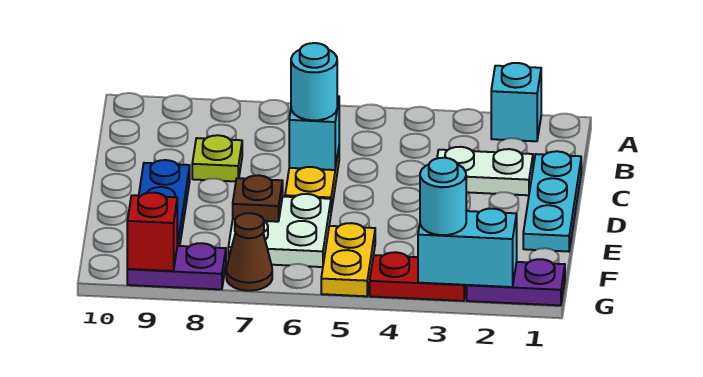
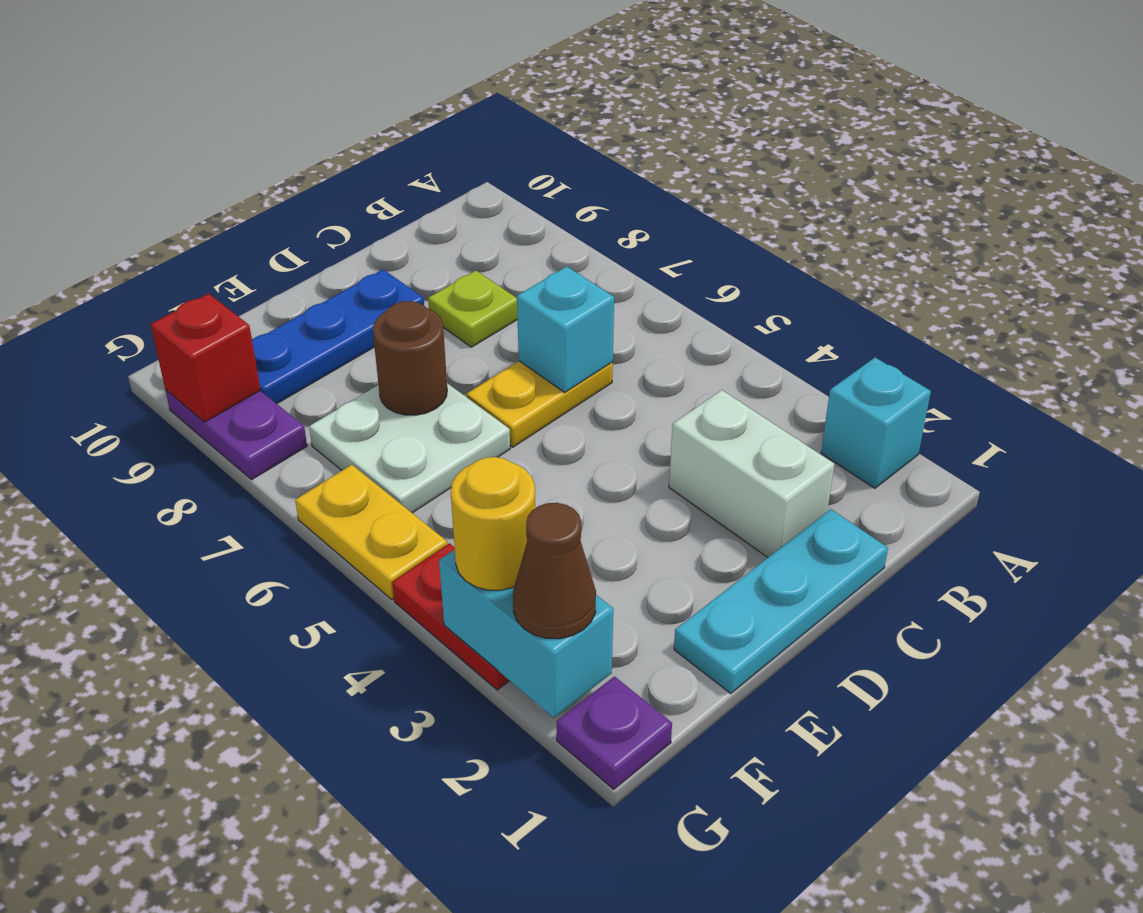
white plate C2:C3 level 1 -> white brick C2:C3 level 1
cyan round brick C6 level 3 -> none
brown plate E7 level 2 -> brown round brick E7 level 2
yellow plate F5:G5 level 1 -> yellow plate G5:G6 level 1
purple plate G1:G2 level 1 -> purple plate G1 level 1
cyan round brick G3 level 3 -> yellow round brick G3 level 3
brown cone G7 level 1 -> brown cone G2 level 3

